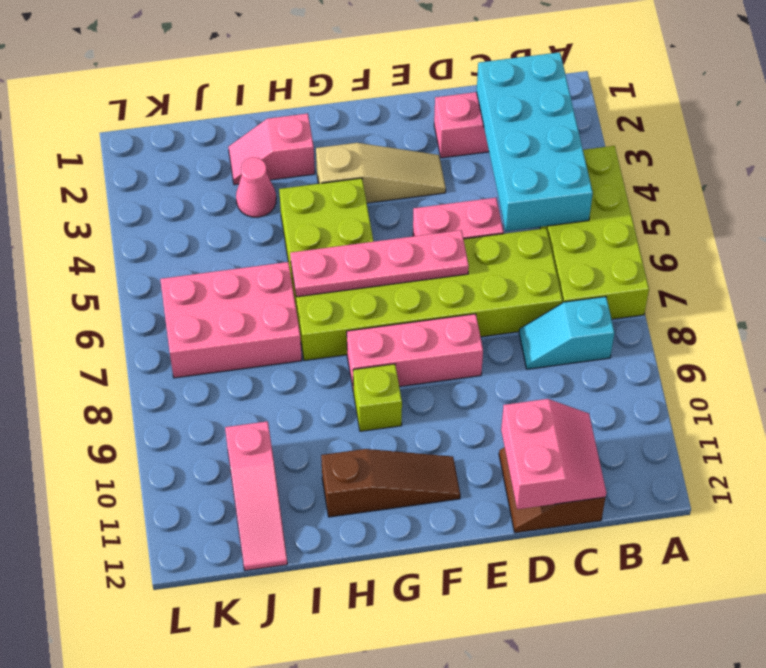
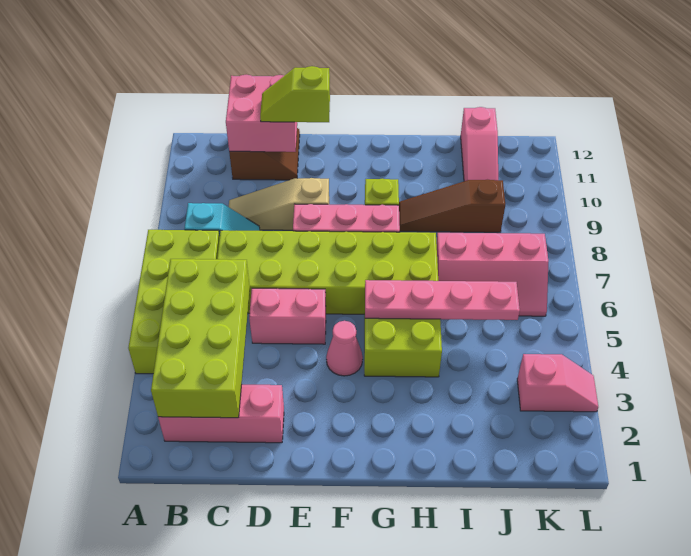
cyan brick B2:C5 level 2 -> lime brick B2:C5 level 2
pink slope C11:D12 level 2 top D -> pink brick C11:D12 level 2
none -> lime slope D11:E11 level 3 top E
tan slope E3:G3 level 1 top G -> tan slope C9:E9 level 1 top E
pink plate E6:H6 level 2 -> pink plate G5:J5 level 2
brown slope F11:H11 level 1 top H -> brown slope H9:J9 level 1 top J
pink slope H2:I2 level 1 top H -> pink slope K3:L3 level 1 top K
pink cone I3 level 1 -> pink cone F4 level 1
pink brick I6:K7 level 1 -> pink slope I6:K7 level 1 top 7
pink slope J10:J12 level 1 top 10 -> pink slope J10:J12 level 1 top 12

